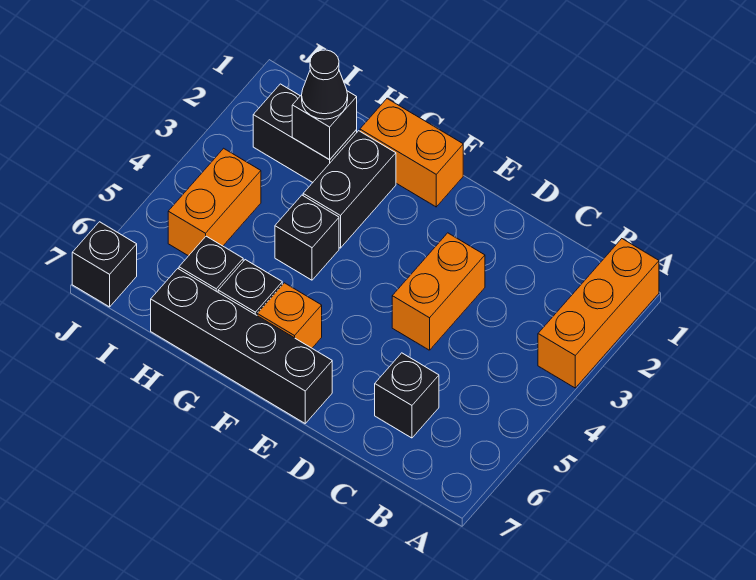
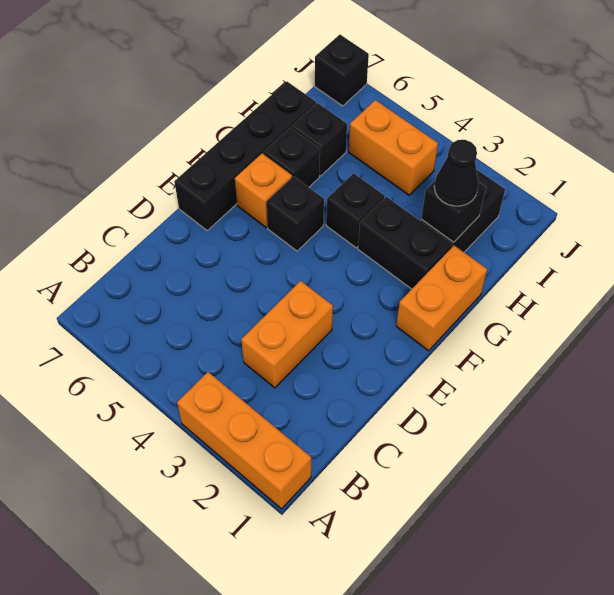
black brick C6 level 1 -> black brick F5 level 1
orange brick D3:D4 level 1 -> orange brick C3:D3 level 1

